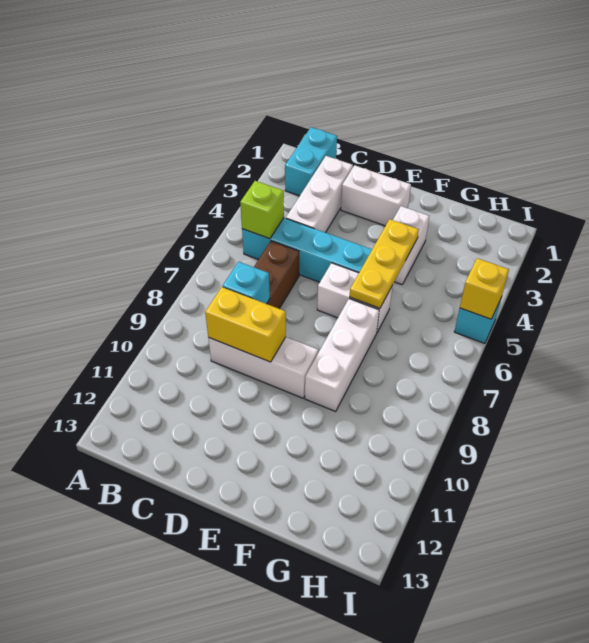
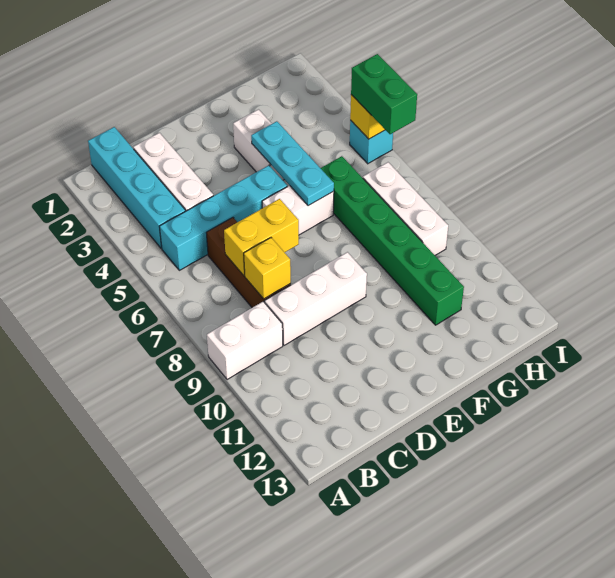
cyan brick B1:B2 level 1 -> cyan brick B1:B4 level 1
lime brick B5 level 2 -> none
cyan brick C8 level 2 -> yellow brick C8 level 2
yellow brick C9:D9 level 2 -> yellow brick C7:D7 level 2
white brick D2:E2 level 1 -> white brick A9:B9 level 1
yellow plate F4:F6 level 2 -> cyan plate F4:F6 level 2
white brick F7:F9 level 1 -> white brick H7:H9 level 1
none -> green brick G6:G11 level 1
none -> green brick I5:I6 level 3

